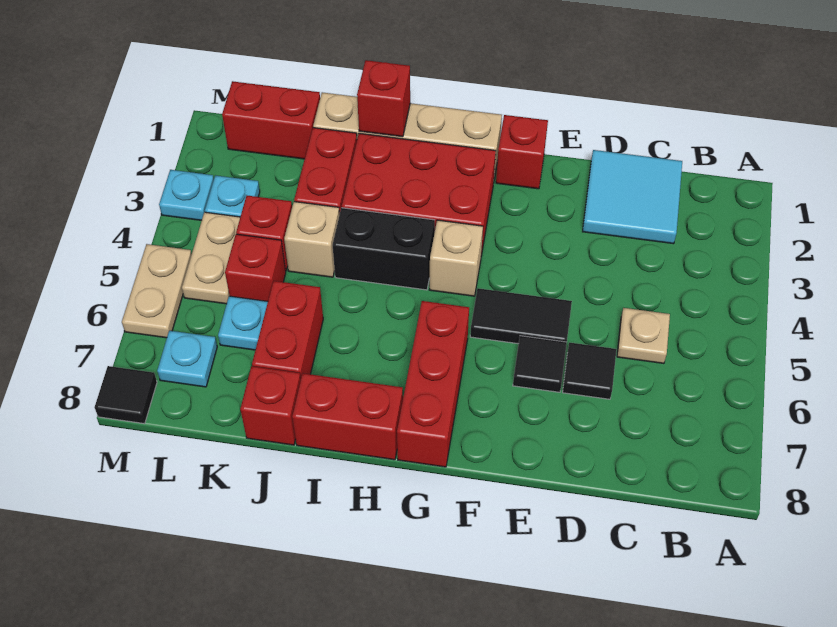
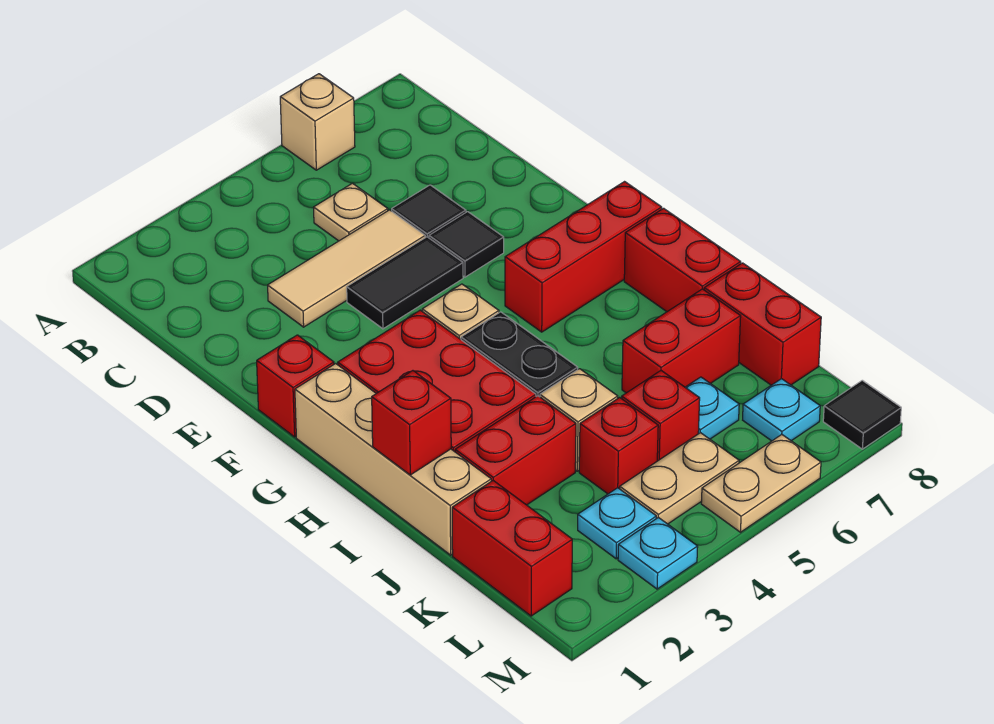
none -> tan brick A6 level 1
cyan tile C1:D2 level 1 -> none
none -> tan tile D3:D5 level 1
black tile E5:F5 level 1 -> black tile E4:E5 level 1
red brick J8 level 1 -> red brick J8:K8 level 1

